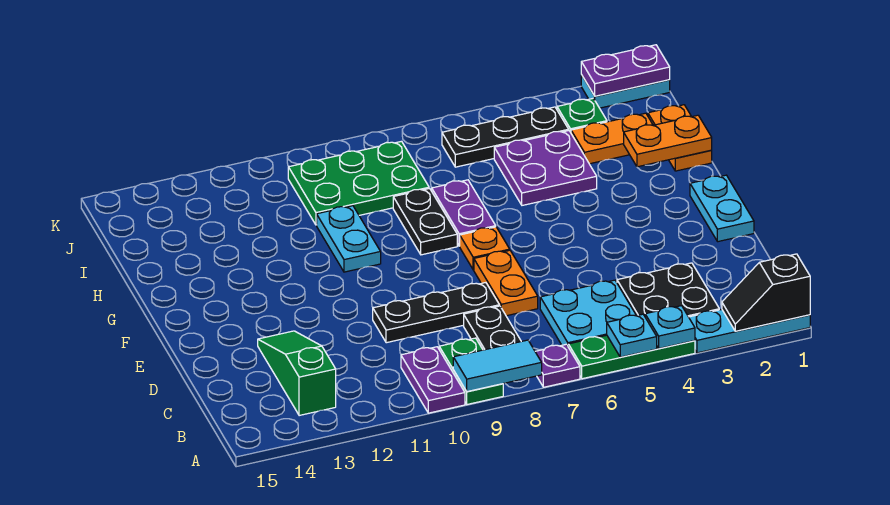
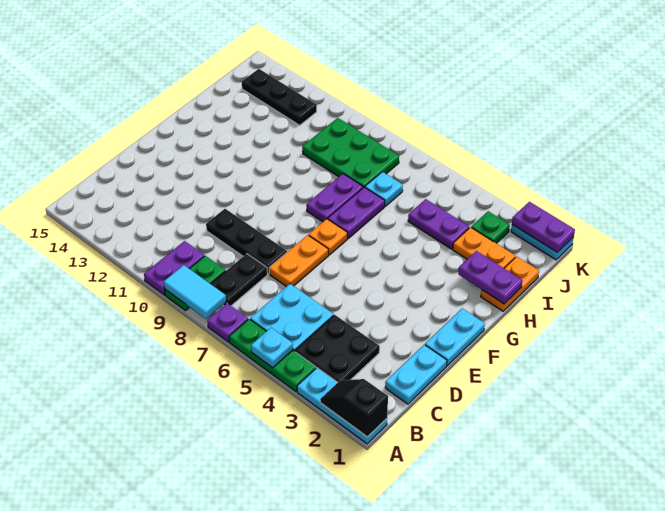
cyan plate A4 level 2 -> cyan plate I7 level 1
green slope B13:D13 level 1 top B -> none
black plate G8:H8 level 1 -> purple plate G8:H8 level 1
cyan plate G10:H10 level 1 -> cyan plate C1:D1 level 1
orange plate H1:H2 level 2 -> purple plate H1:H2 level 2
purple plate H4:I5 level 1 -> purple plate I4:I5 level 1
black plate J4:J6 level 1 -> black plate J12:J14 level 1

